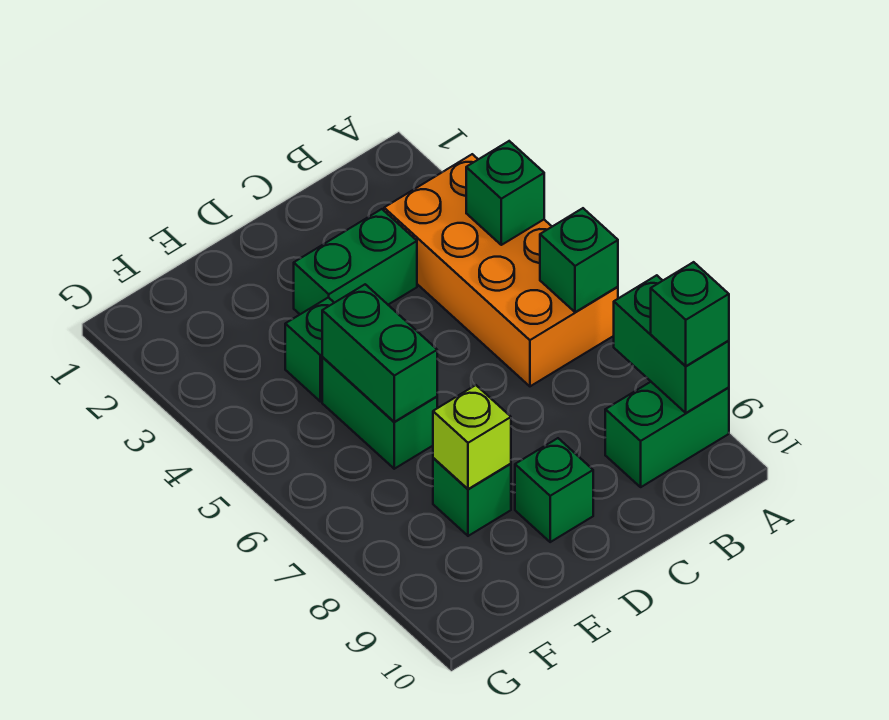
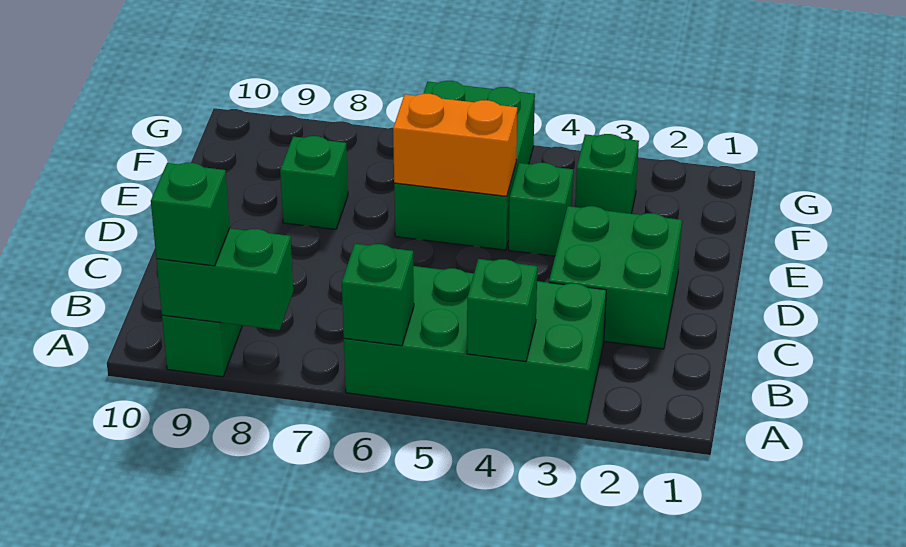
orange brick A3:B6 level 1 -> green brick A3:B6 level 1
green brick C3:D3 level 1 -> green brick C2:D3 level 1
green brick D9 level 1 -> green brick F3 level 1
green brick E5:E6 level 1 -> green brick E5:G6 level 1
green brick E5:E6 level 2 -> orange brick E5:E6 level 2
lime brick E8 level 2 -> none

